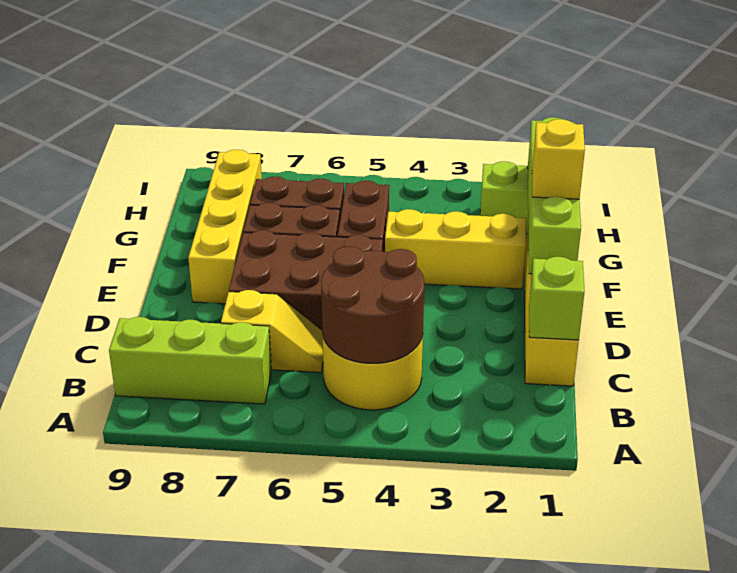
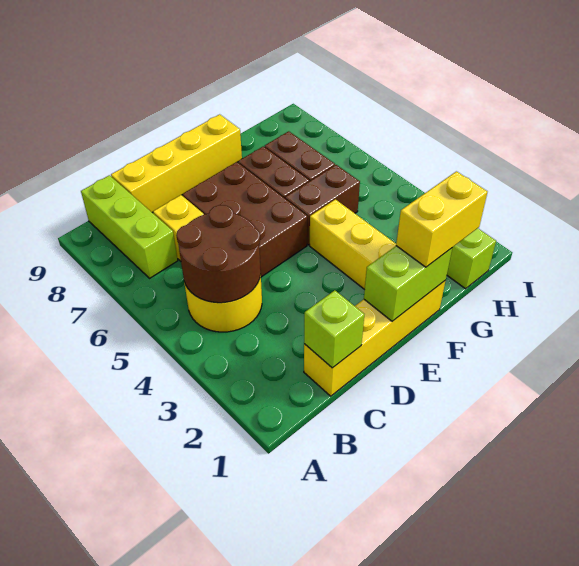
lime brick E1:H1 level 2 -> lime brick E1:F1 level 2
yellow brick E8:H8 level 1 -> yellow brick C9:F9 level 1
yellow brick F1 level 3 -> yellow brick F1:G1 level 3

